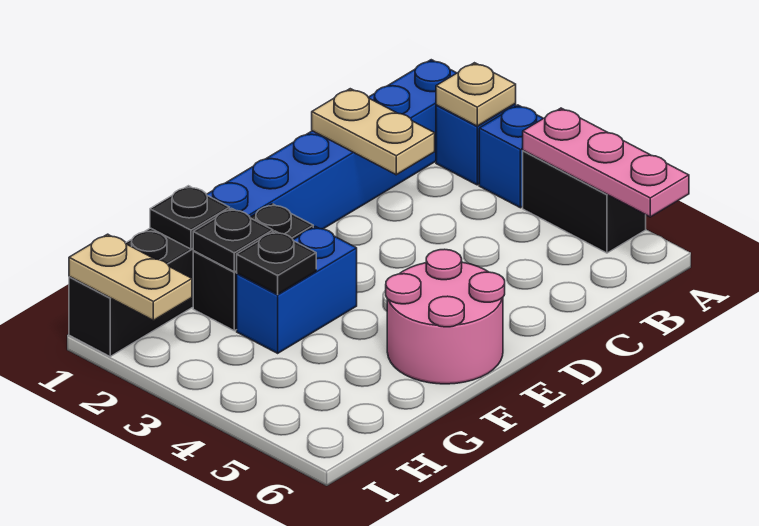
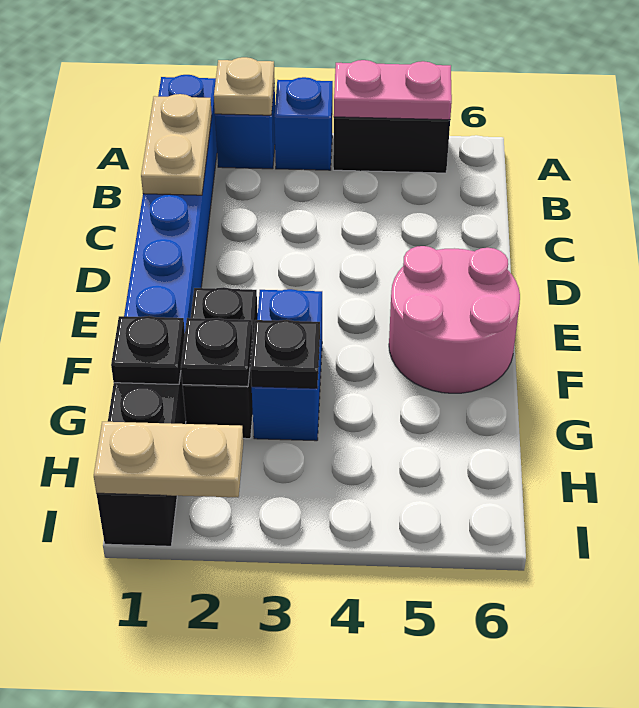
pink plate A4:A6 level 2 -> pink plate A4:A5 level 2
tan plate C1:C2 level 2 -> tan plate B1:C1 level 2

